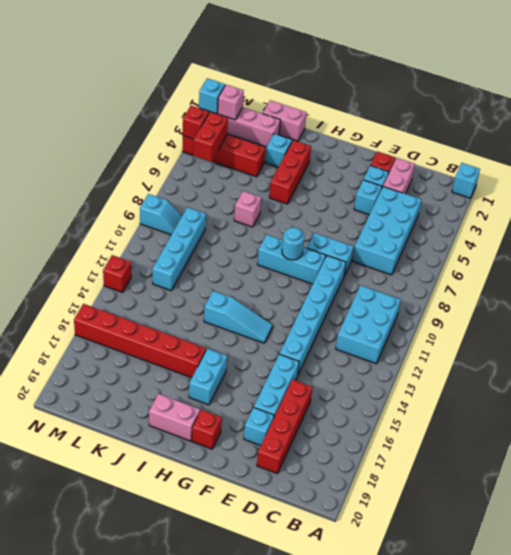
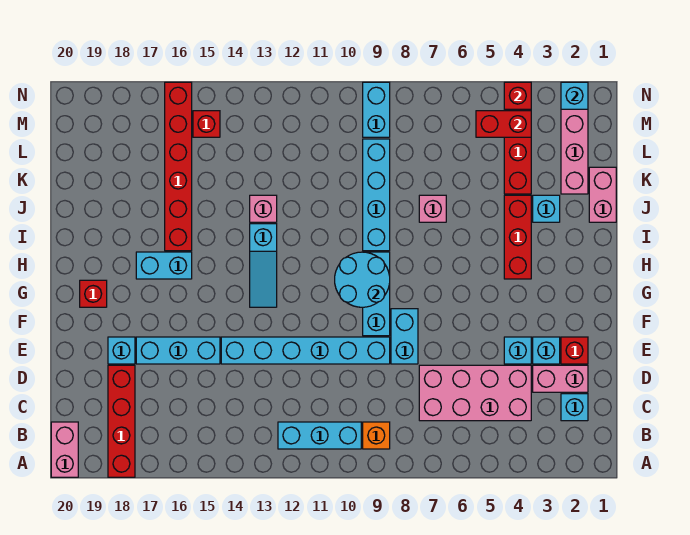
cyan brick A1 level 1 -> cyan brick C2 level 1
none -> orange brick B9 level 1
cyan brick B10:C12 level 1 -> cyan brick B10:B12 level 1
cyan brick C4:D7 level 1 -> pink brick C4:D7 level 1
red brick D16:D19 level 1 -> red brick A18:D18 level 1
cyan round brick G9 level 2 -> cyan round brick G9:H10 level 2
pink brick H19:I19 level 1 -> pink brick A20:B20 level 1
red brick I3:I5 level 1 -> red brick H4:J4 level 1
cyan brick L9:L12 level 1 -> cyan brick I9:L9 level 1
pink brick M2 level 2 -> pink brick J13 level 1
cyan slope M9:N9 level 1 top N -> cyan brick M9:N9 level 1
red brick N13 level 1 -> red brick M15 level 1

